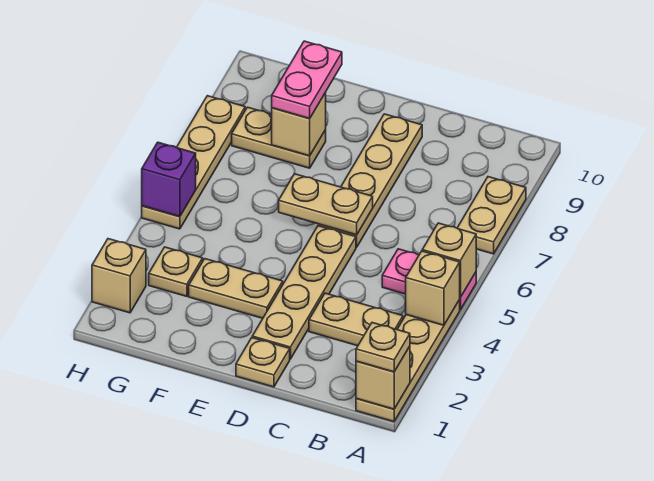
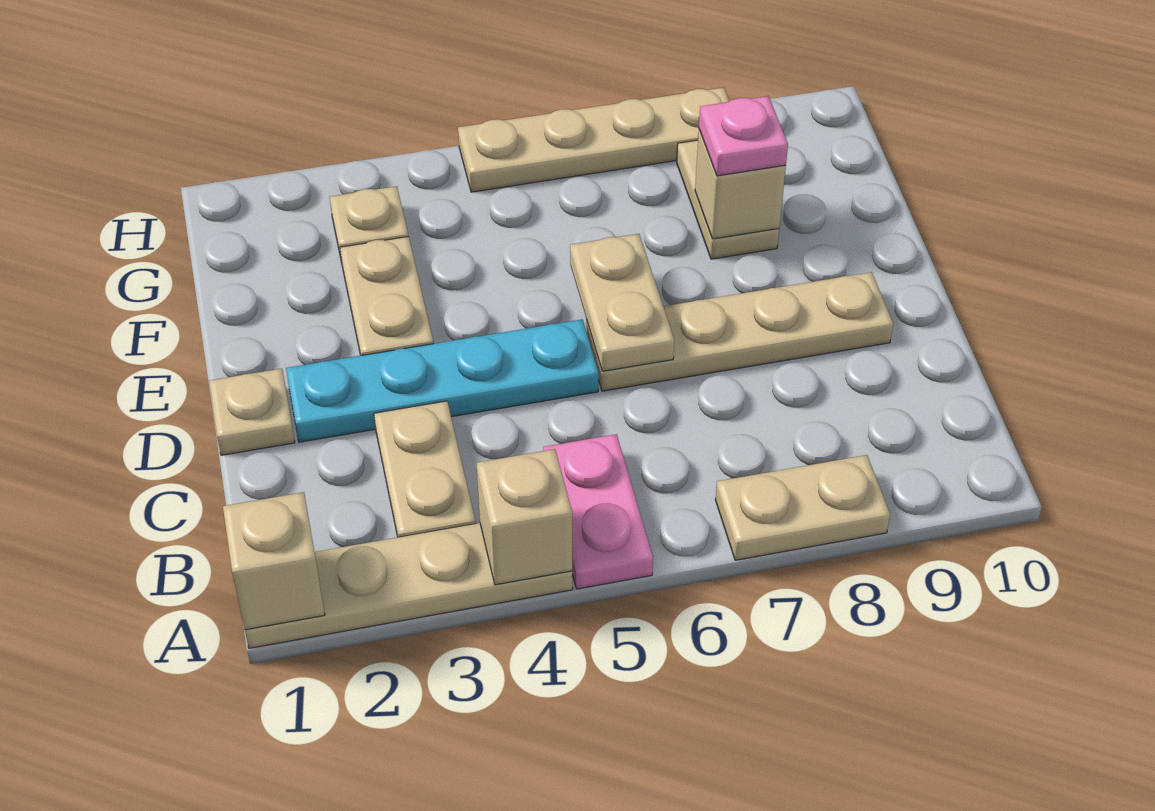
tan plate A1 level 3 -> none
tan brick A5 level 2 -> none
tan plate D2:D5 level 1 -> cyan plate D2:D5 level 1
pink plate F8:F9 level 3 -> pink plate F8 level 3
tan brick H2 level 1 -> none
purple brick H5 level 2 -> none

